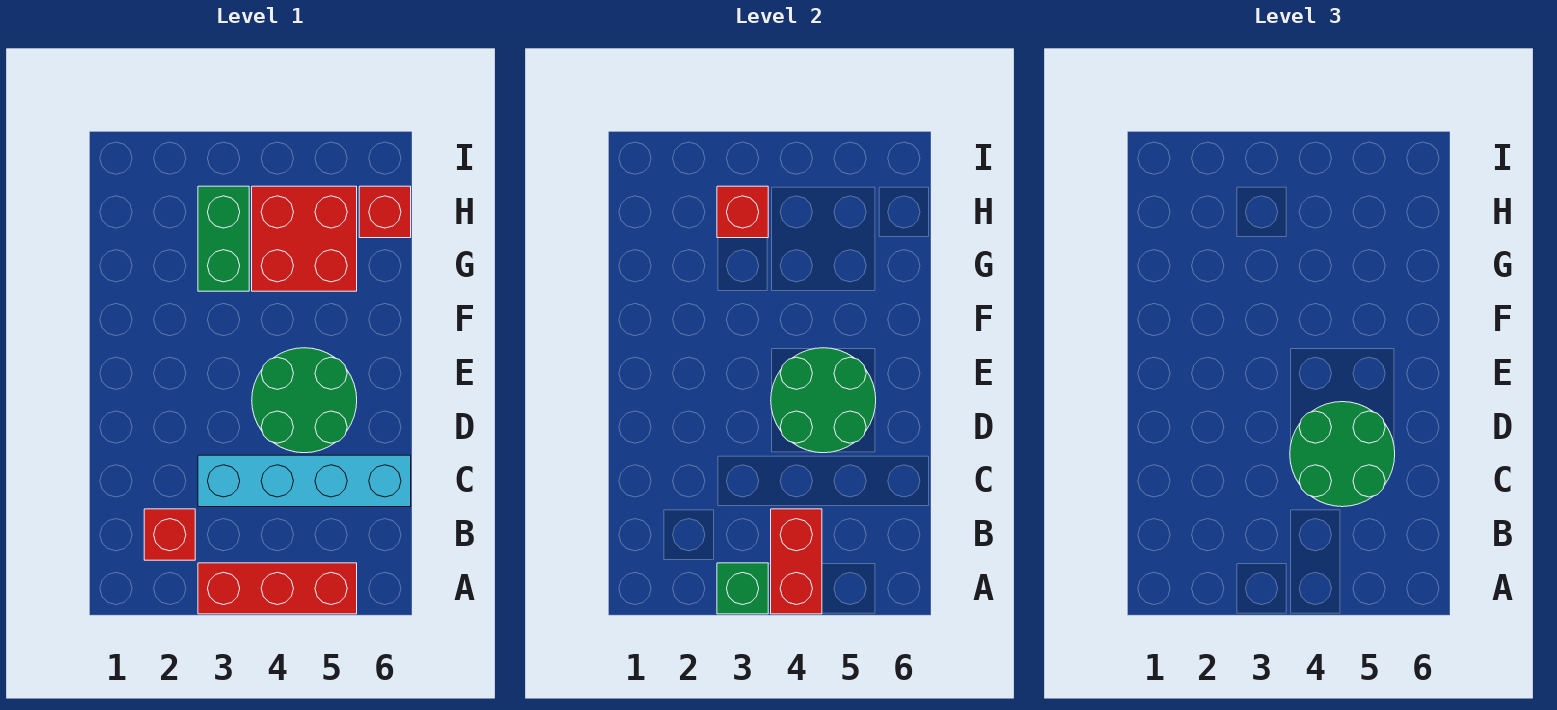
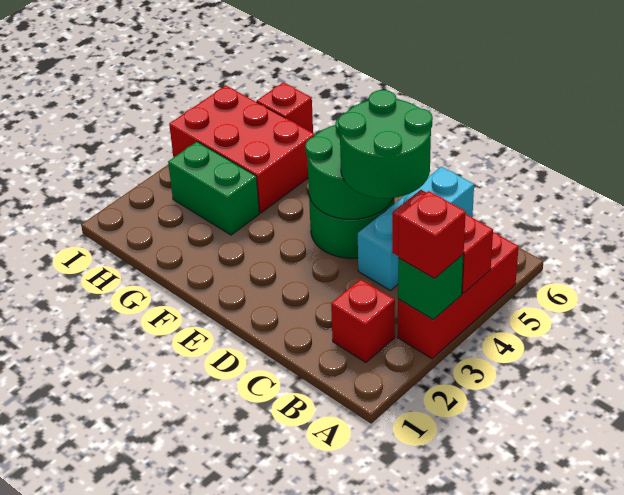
cyan brick C3:C6 level 1 -> cyan brick C4:C6 level 1
red brick G4:H5 level 1 -> red brick G4:I5 level 1
red brick H3 level 2 -> red brick A3 level 3

